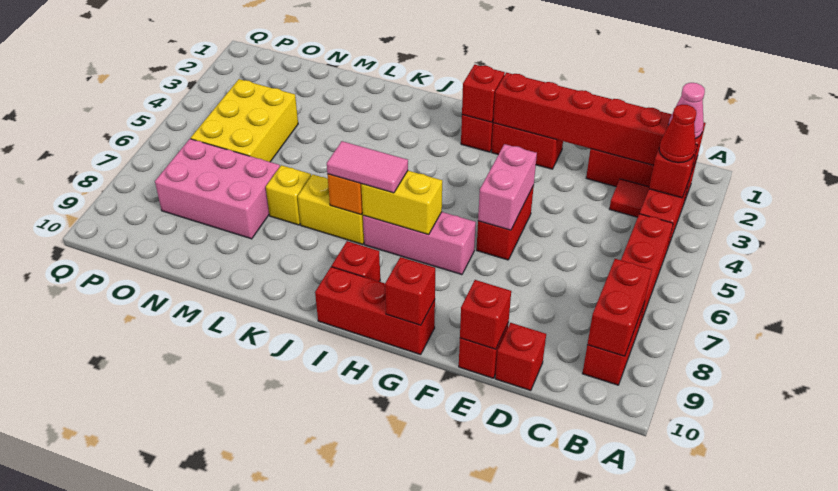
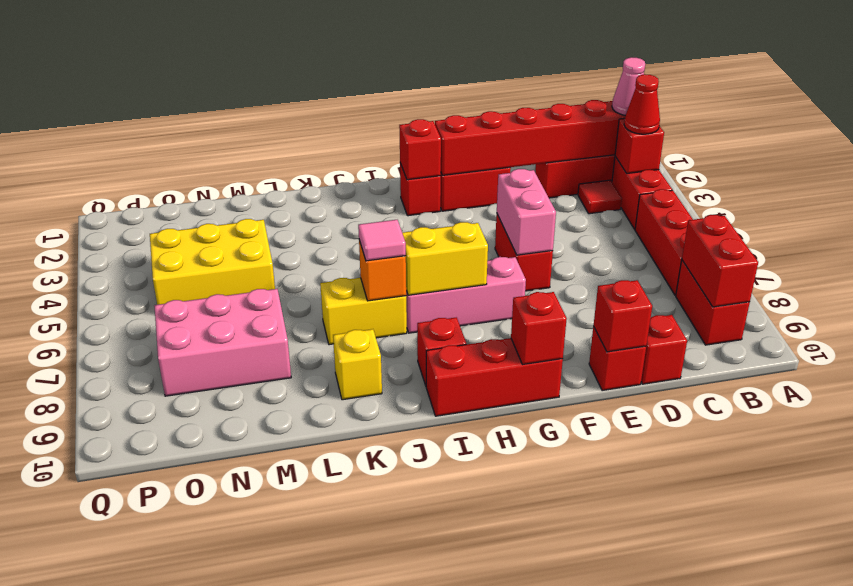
pink tile I7:J7 level 3 -> pink tile J7 level 3
yellow brick L7 level 1 -> yellow brick K9 level 1
yellow brick N4:O6 level 1 -> yellow brick M4:O5 level 1

